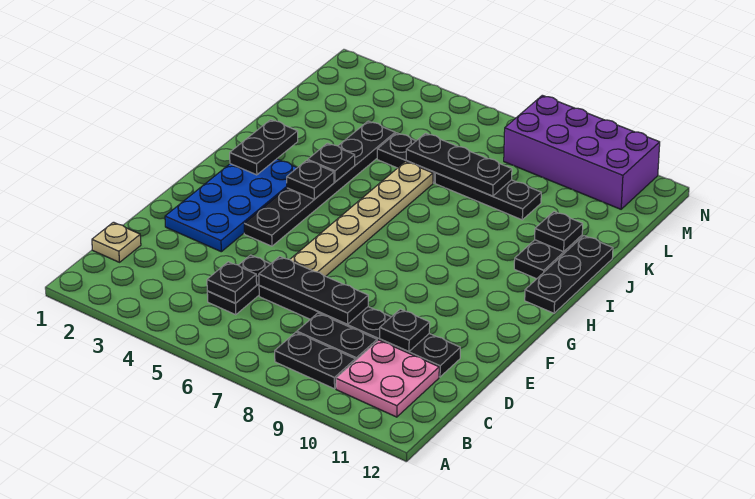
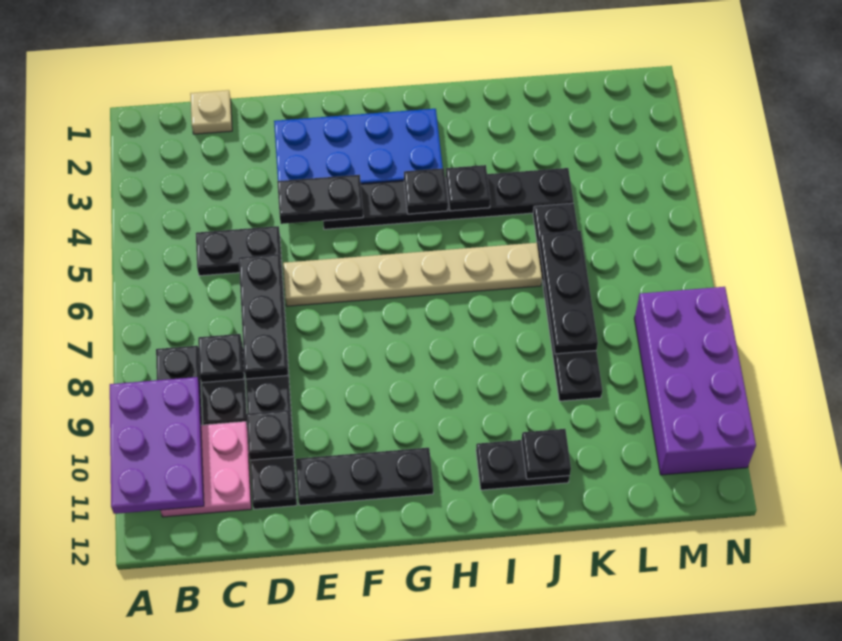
none -> purple plate A9:B11 level 2
black plate C5 level 2 -> black plate C8 level 2
black plate H2:I2 level 2 -> black plate E4:F4 level 2
black plate H12:J12 level 1 -> black plate E11:G11 level 1

